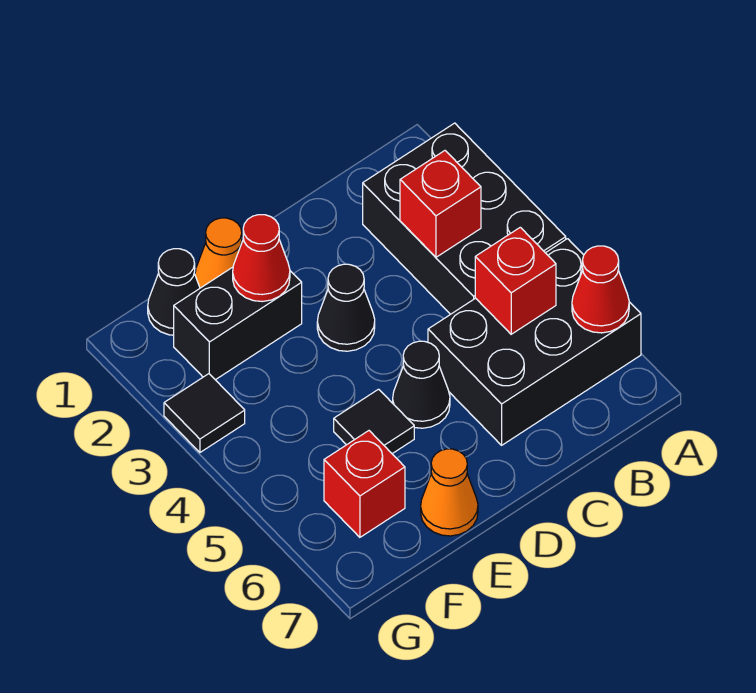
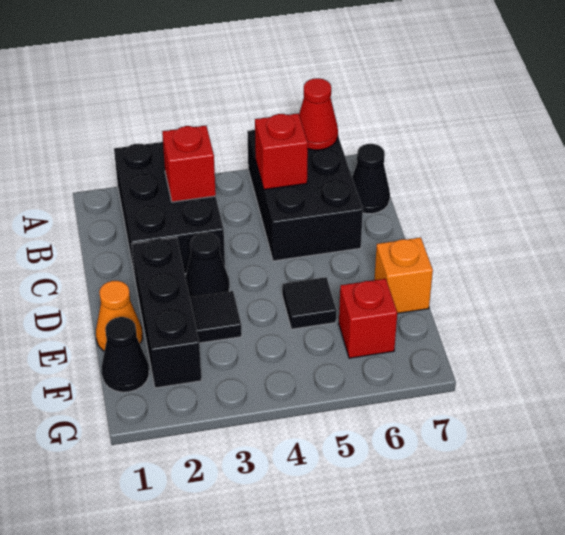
black brick A2:B4 level 1 -> black brick A2:C3 level 1
black cone D5 level 1 -> black cone B7 level 1
black brick E2:F2 level 1 -> black brick D2:F2 level 1
red cone E2 level 2 -> none
orange cone E7 level 1 -> orange brick E7 level 1
black tile G3 level 1 -> black tile E3 level 1

